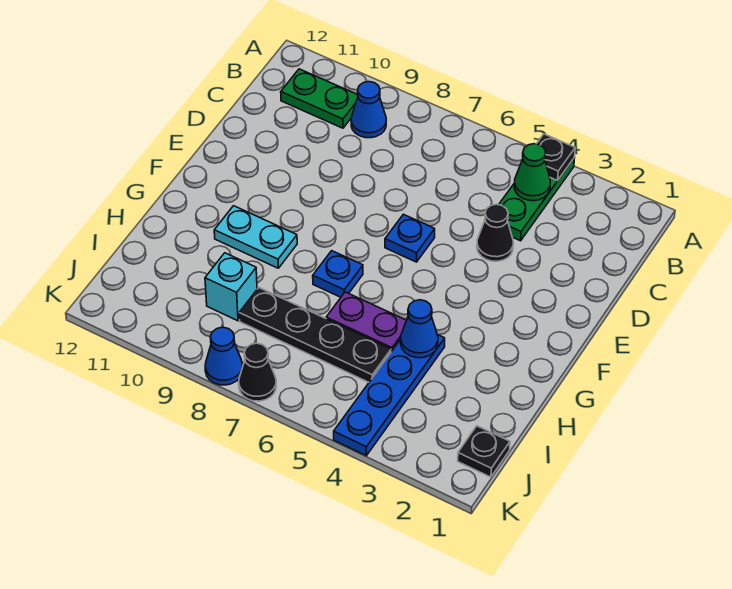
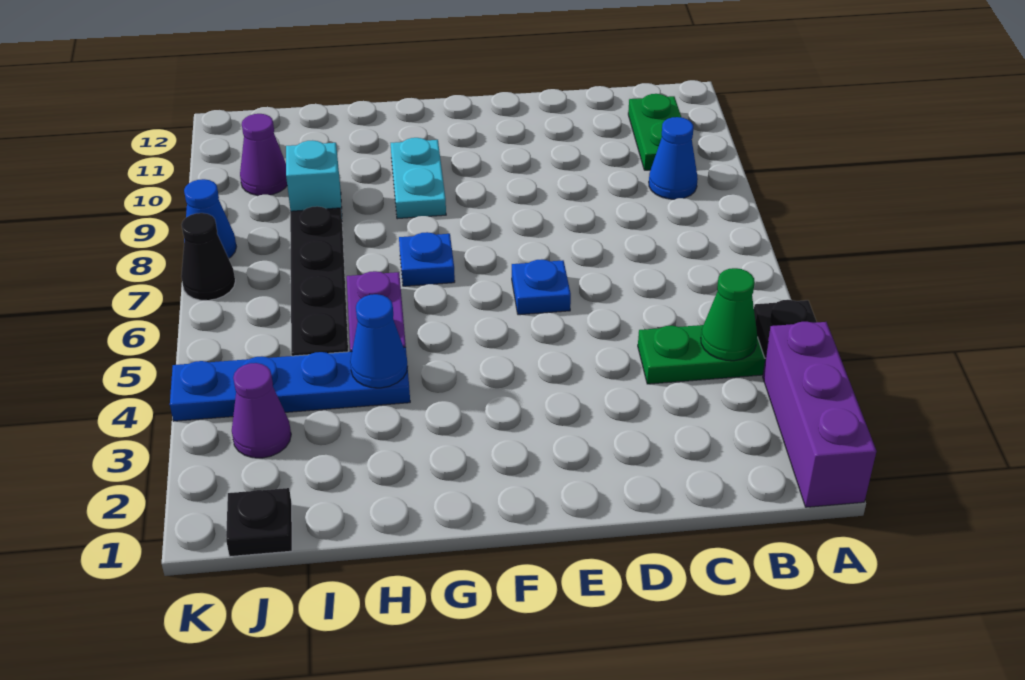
none -> purple brick A1:A3 level 1
black cone D4 level 1 -> none
none -> purple cone J3 level 1
none -> purple cone J10 level 1

